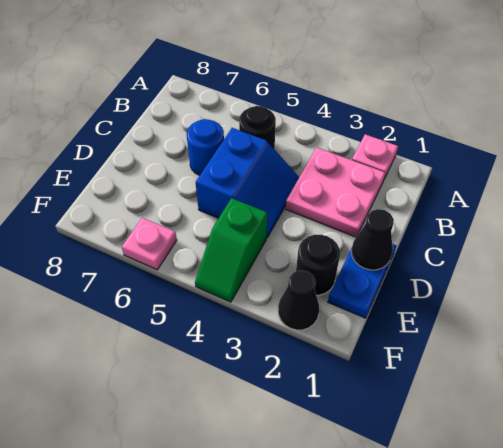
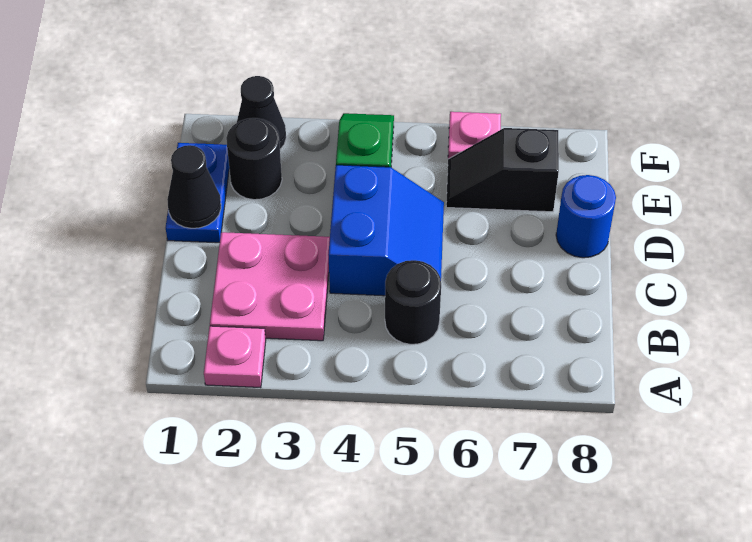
blue slope C4:D5 level 1 top 5 -> blue slope C4:D5 level 1 top 4
blue round brick C6 level 1 -> blue round brick D8 level 1
none -> black slope E6:E7 level 1 top 7

